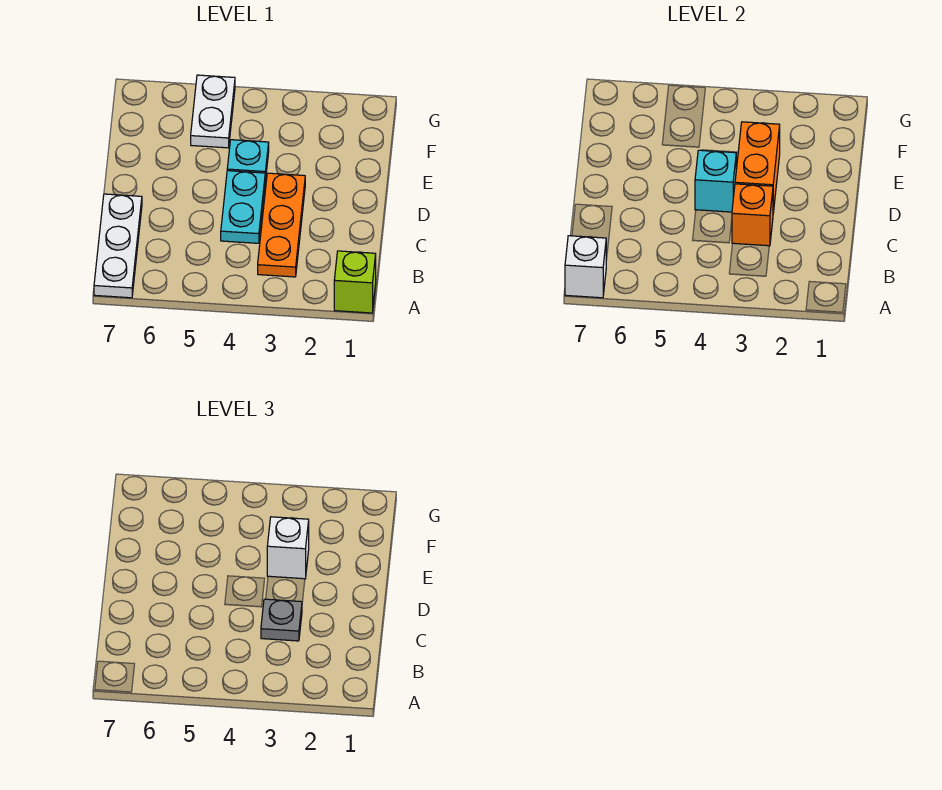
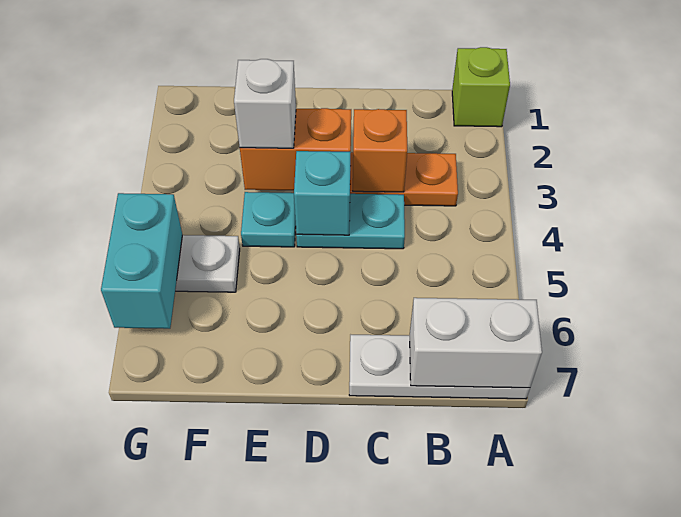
white brick A7 level 2 -> white brick A7:B7 level 2
grey plate C3 level 3 -> none
none -> cyan brick G5:G6 level 2

